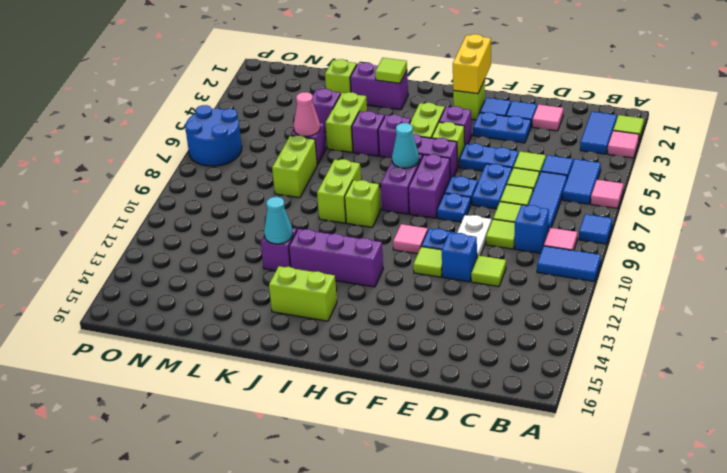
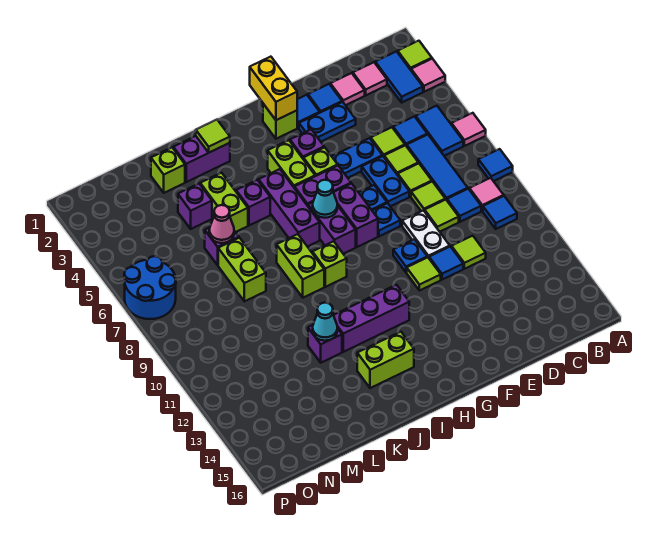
blue tile A10:B10 level 1 -> blue tile B10 level 1
blue brick C9 level 1 -> blue tile C9 level 1
blue brick E11 level 1 -> blue tile E11 level 1
pink tile G10 level 1 -> pink tile C2 level 1
purple brick I5 level 1 -> purple brick I5:I7 level 1

